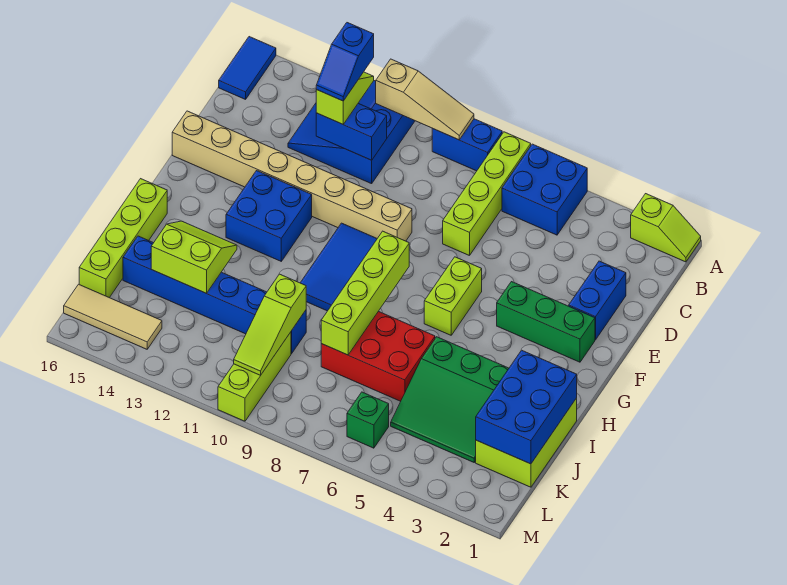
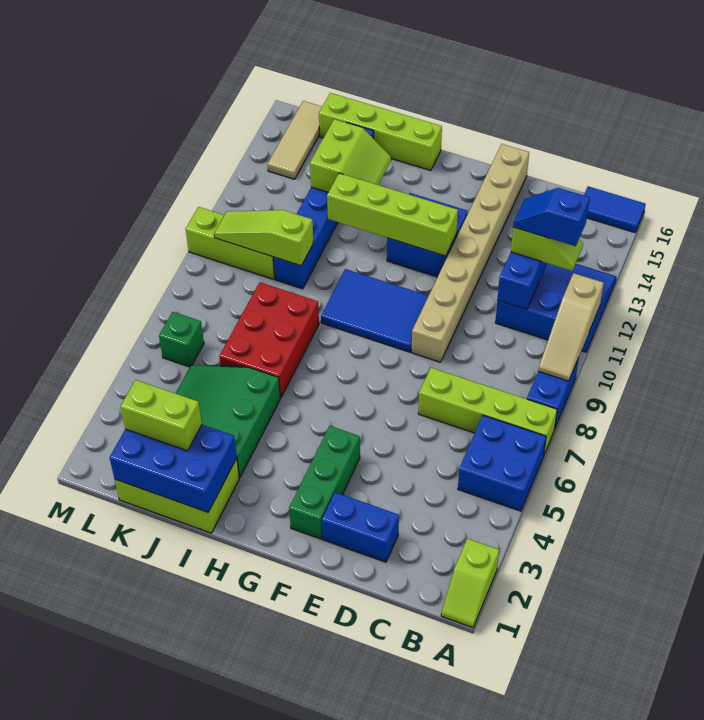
lime brick F6:G6 level 1 -> lime brick J2:K2 level 3
lime brick G8:J8 level 2 -> lime brick F12:I12 level 2

